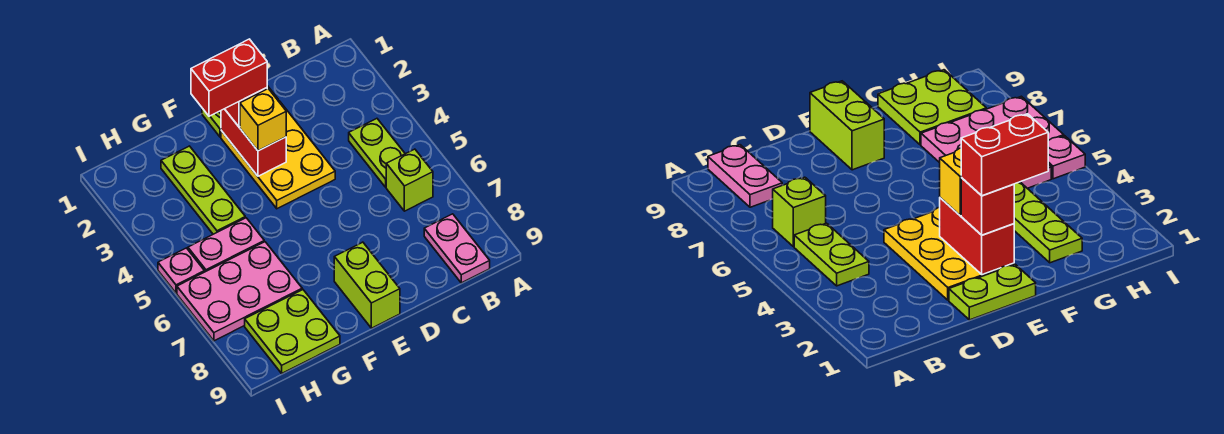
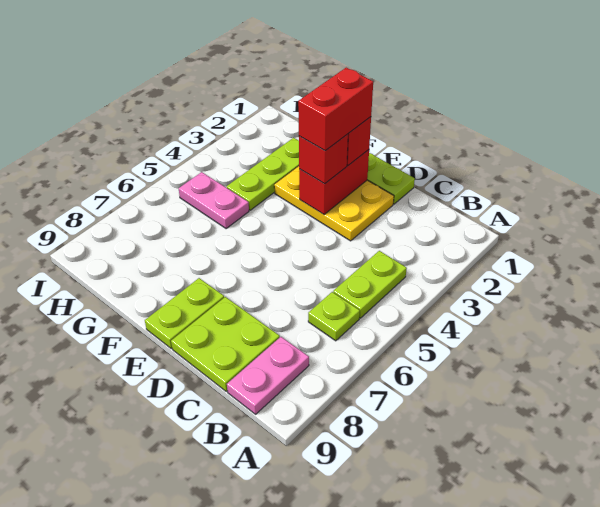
lime brick B6 level 1 -> lime plate B6 level 1
yellow plate D2:E4 level 1 -> yellow plate D2:F3 level 1
red brick E2:F2 level 4 -> red brick E2:E3 level 4
yellow brick E3 level 3 -> red brick E3 level 3
lime brick E8:E9 level 1 -> lime plate E8:E9 level 1
pink plate G6:I7 level 1 -> none
lime plate G8:H9 level 1 -> lime plate C8:D9 level 1
pink plate I5 level 1 -> none

